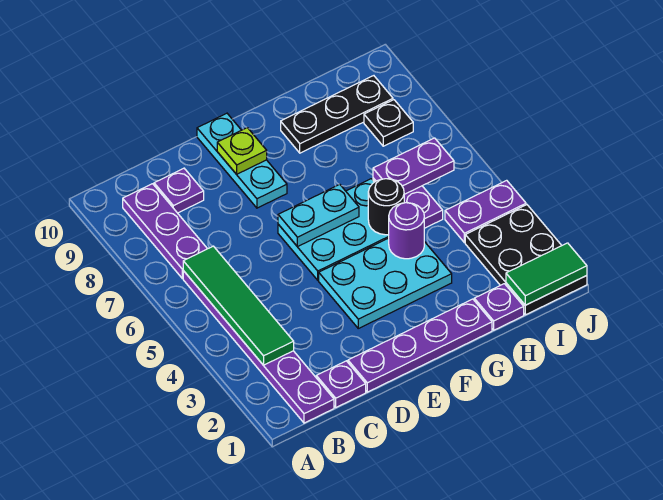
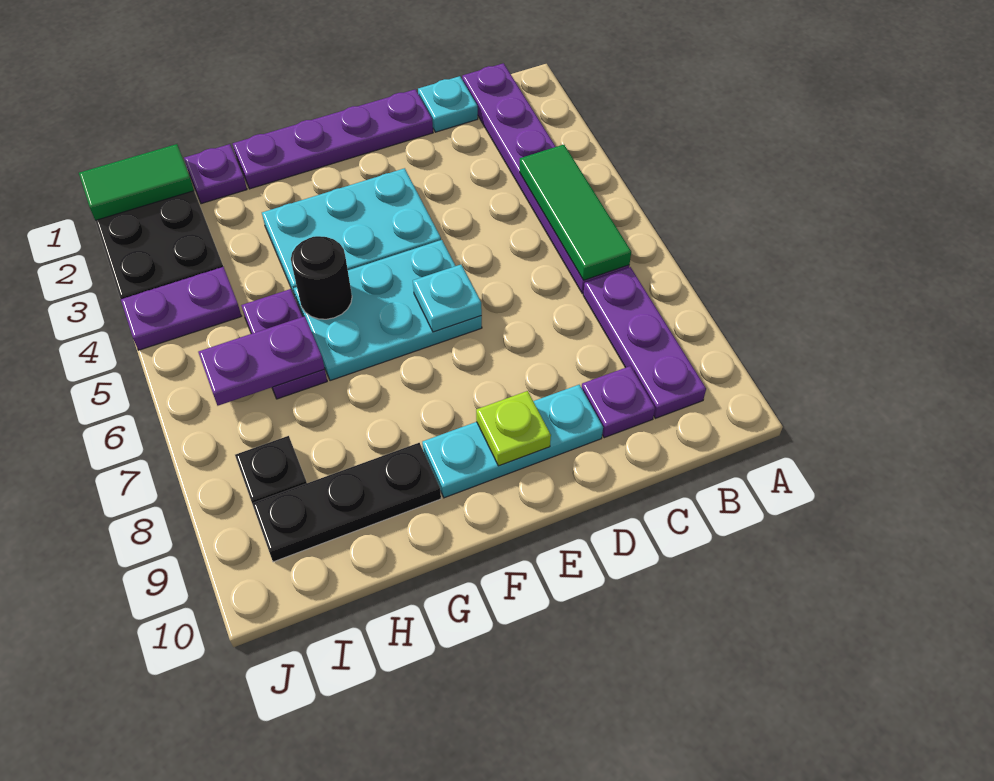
green tile B3:B6 level 2 -> green tile B4:B6 level 2
purple plate C1 level 1 -> cyan plate C1 level 1
cyan plate E6:F6 level 2 -> cyan plate E6 level 2
cyan plate E8:E10 level 1 -> cyan plate D9:F9 level 1
purple round brick G4 level 2 -> none

